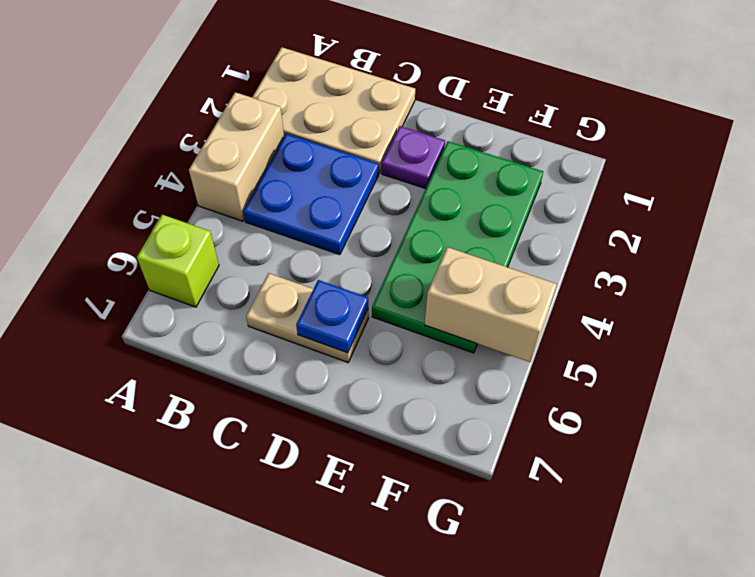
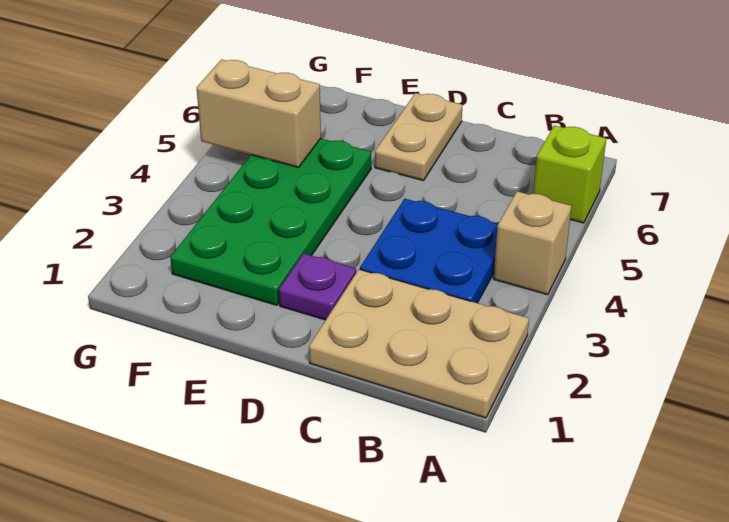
tan brick A3:A4 level 1 -> tan brick A4 level 1
tan plate C6:D6 level 1 -> tan plate D6:D7 level 1
blue plate D6 level 2 -> none

